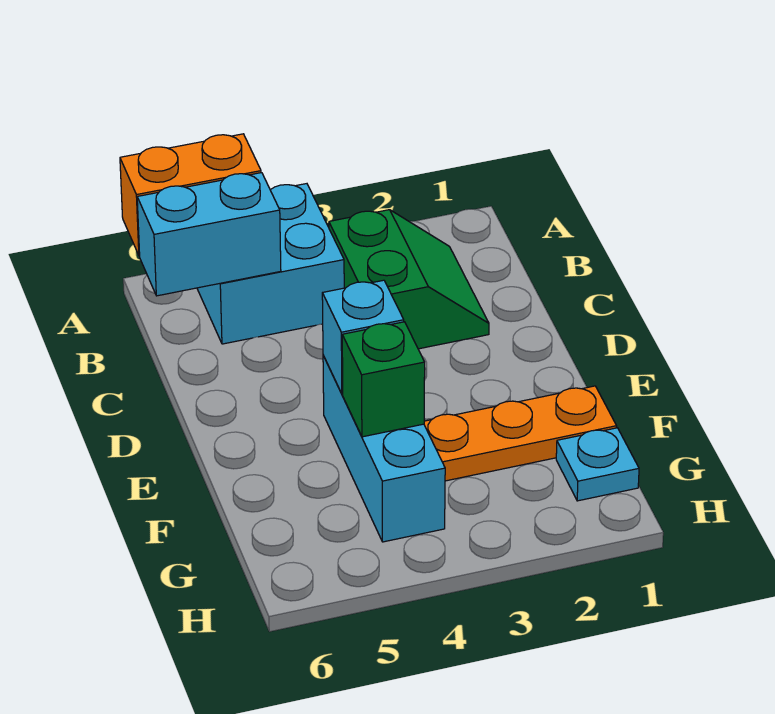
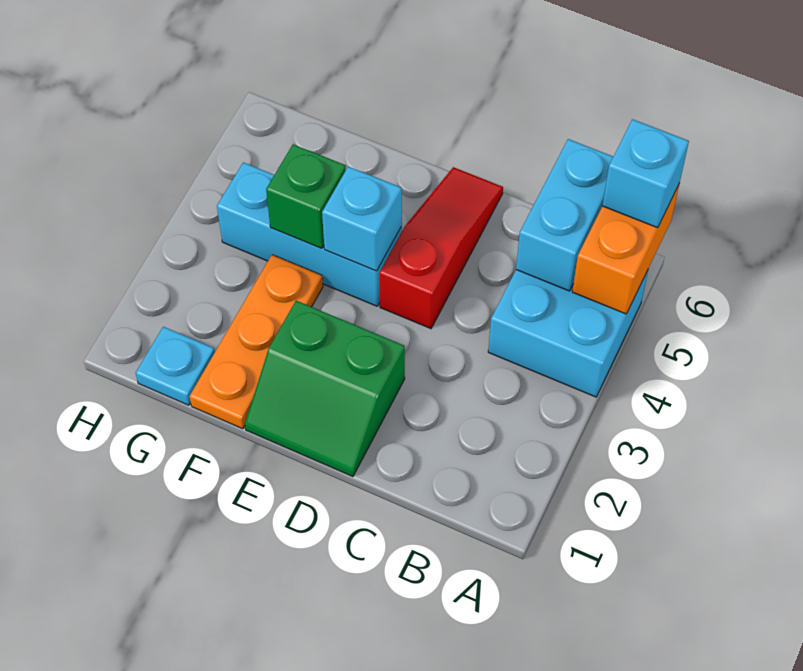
none -> cyan brick A6 level 3
green slope B2:C3 level 1 top 3 -> green slope D1:E2 level 1 top 2
none -> red slope D4:D6 level 1 top 4

